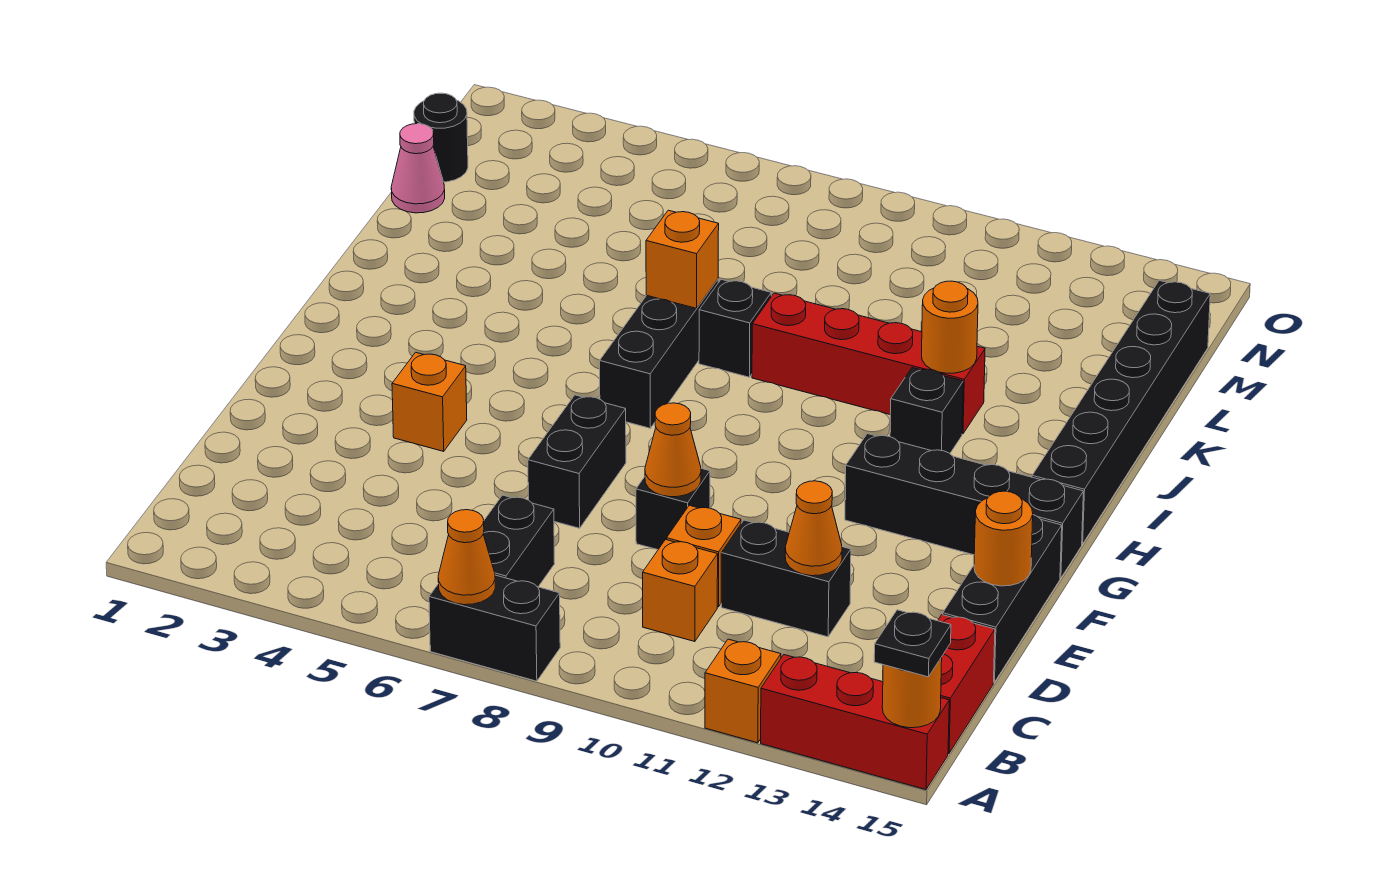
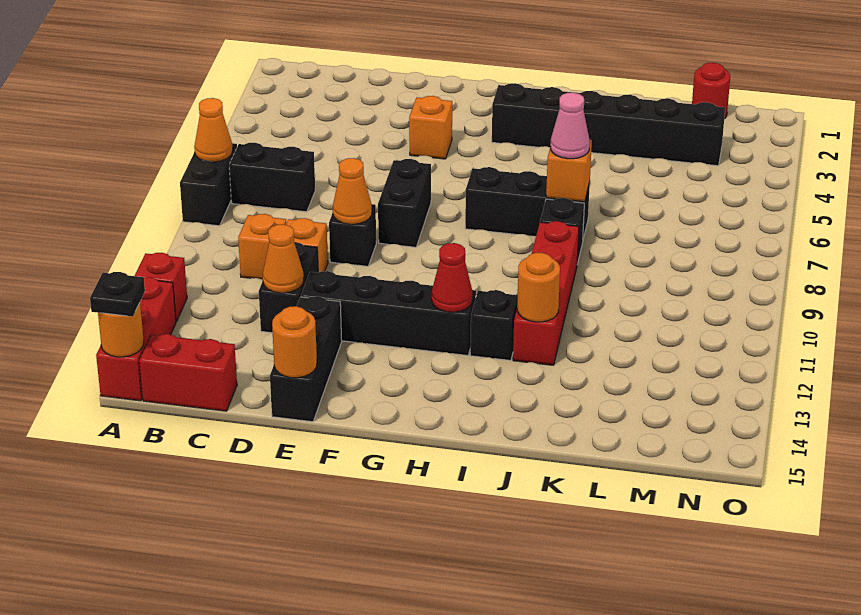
orange brick A12 level 1 -> red brick A12 level 1
black brick D15:F15 level 1 -> black brick E13:E15 level 1
black brick E7:F7 level 1 -> black brick F7:F8 level 1
black brick G12:G15 level 1 -> black brick E12:H12 level 1
none -> red cone H12 level 2
black brick H15:M15 level 1 -> black brick H3:M3 level 1
pink cone L1 level 1 -> pink cone J7 level 3
black round brick M1 level 1 -> red round brick M1 level 1

